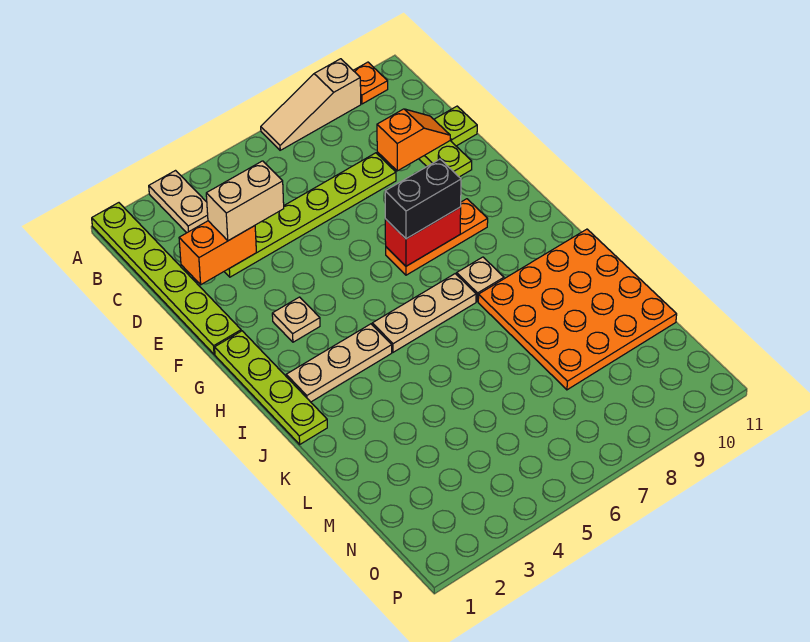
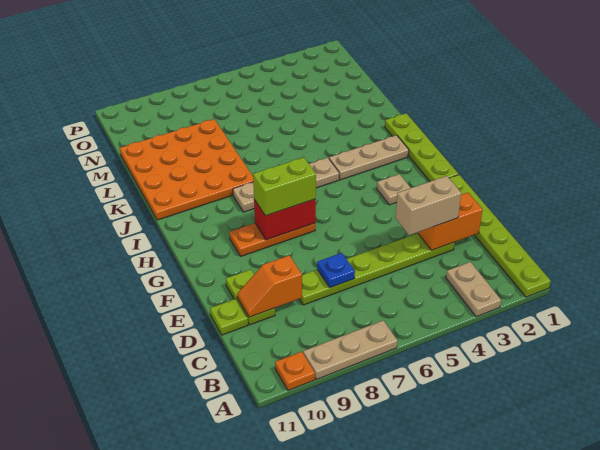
tan slope A7:A9 level 1 top 9 -> tan plate A7:A9 level 1
none -> blue plate D7 level 2
black brick G7:G8 level 3 -> lime brick G7:G8 level 3

